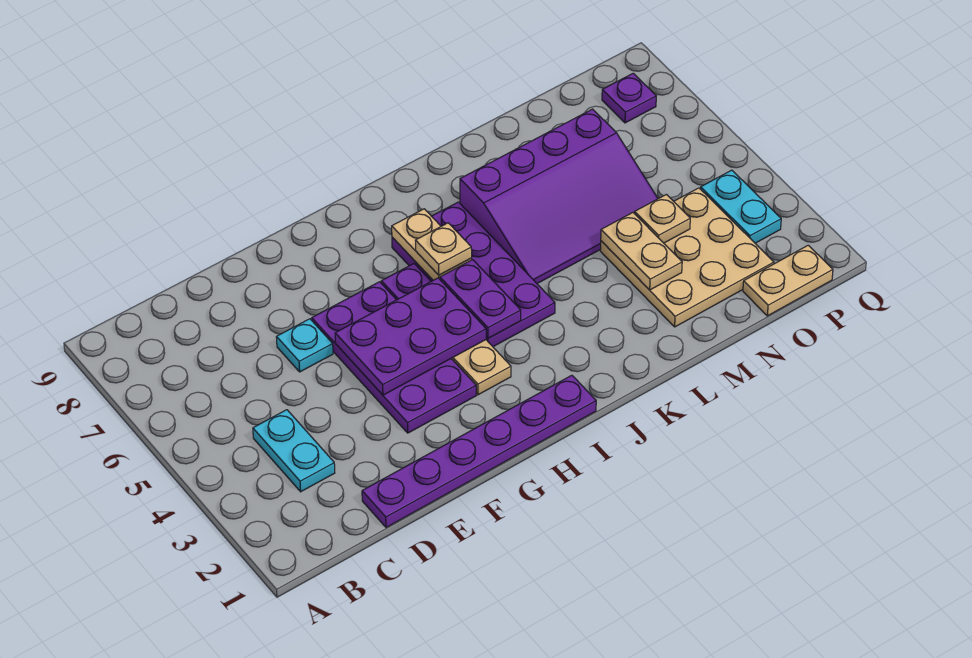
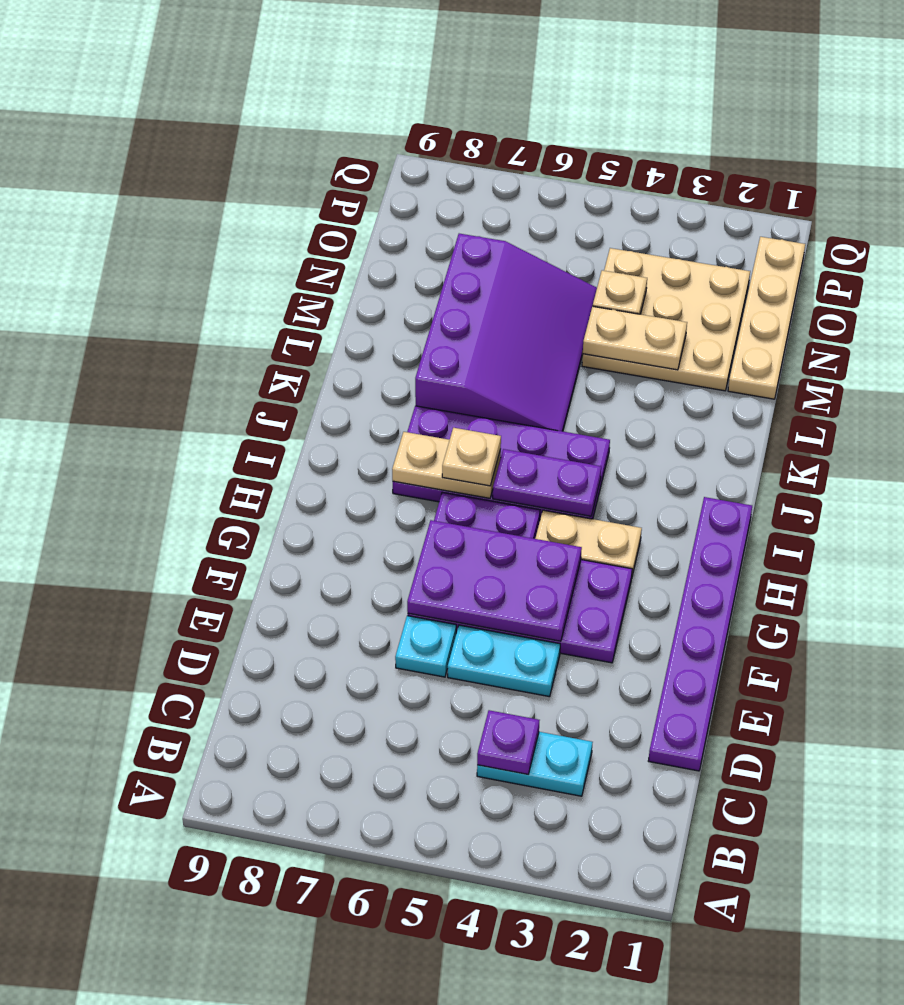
purple plate F4:H5 level 2 -> purple plate F4:G6 level 2
tan plate O1:P1 level 1 -> tan plate M1:P1 level 1
cyan plate P3:P4 level 1 -> cyan plate E4:E5 level 1
purple plate P8 level 1 -> purple plate C4 level 2

